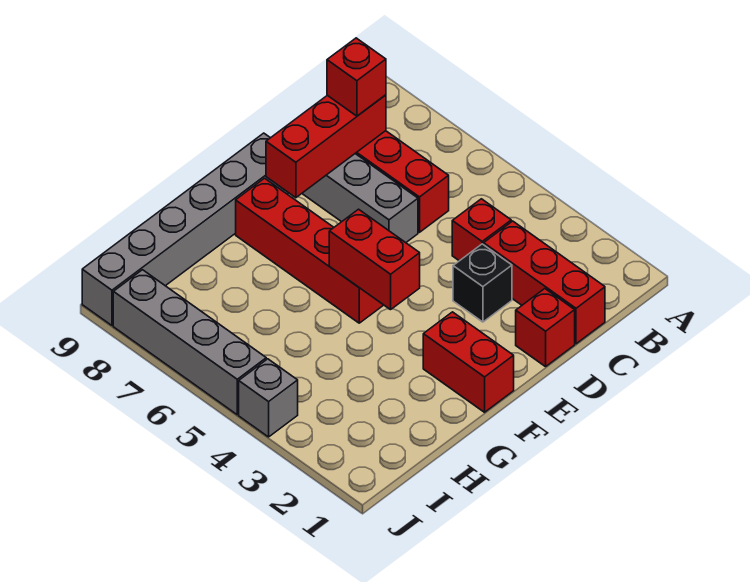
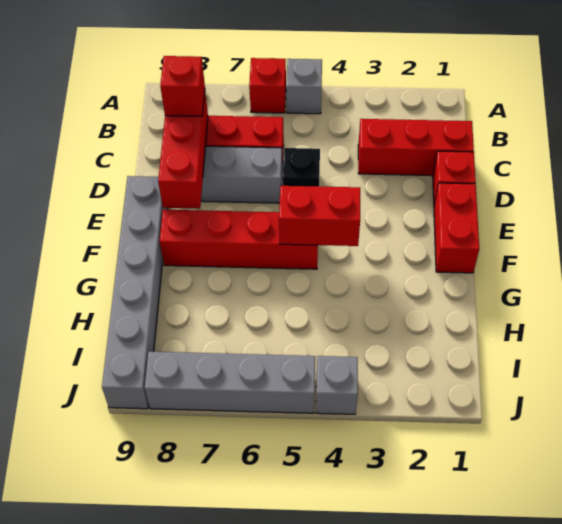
none -> grey brick A5 level 1
red brick C4 level 1 -> red brick A6 level 1
black brick D3 level 1 -> black brick D5 level 1
red brick F1:F2 level 1 -> red brick E1:F1 level 1

